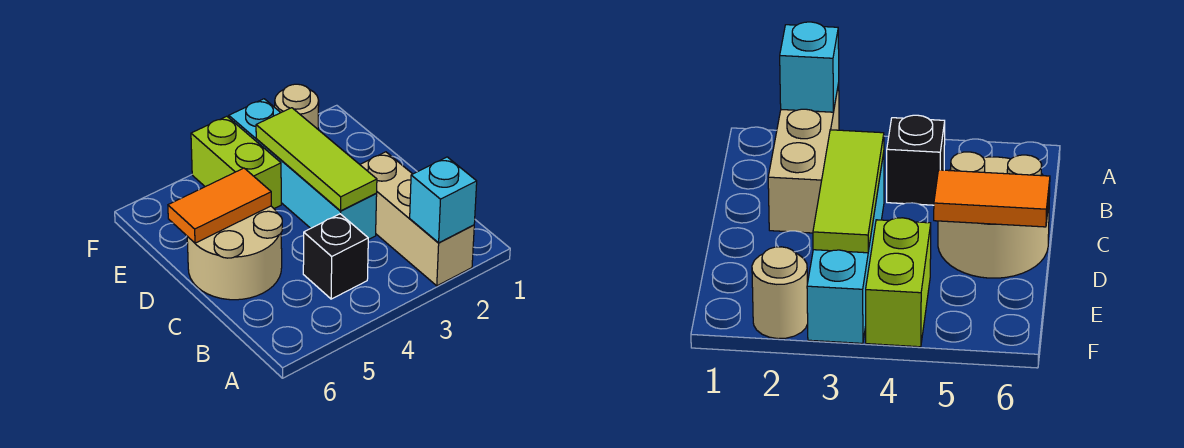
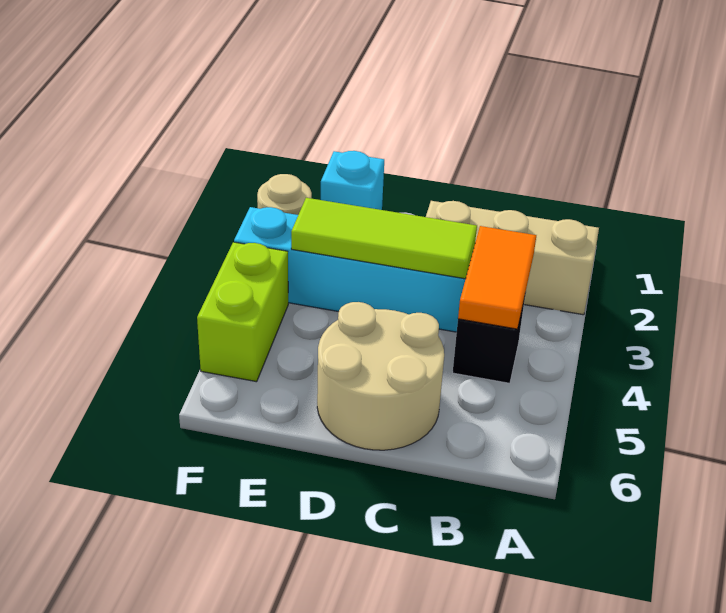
cyan brick A2 level 2 -> cyan brick E1 level 1
orange tile D5:D6 level 2 -> orange tile B3:B4 level 2
lime brick E4:F4 level 1 -> lime brick F4:F5 level 1

